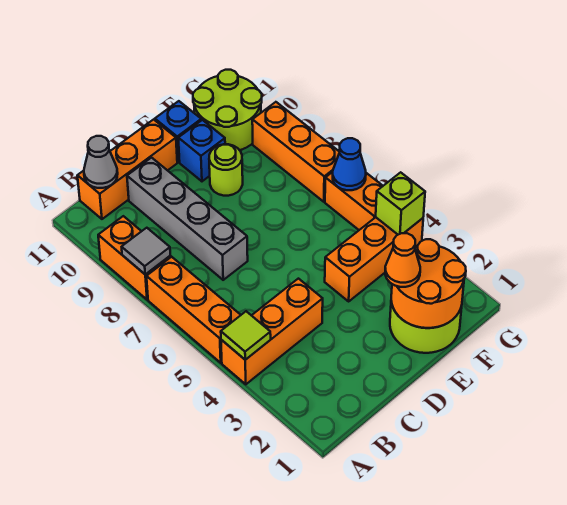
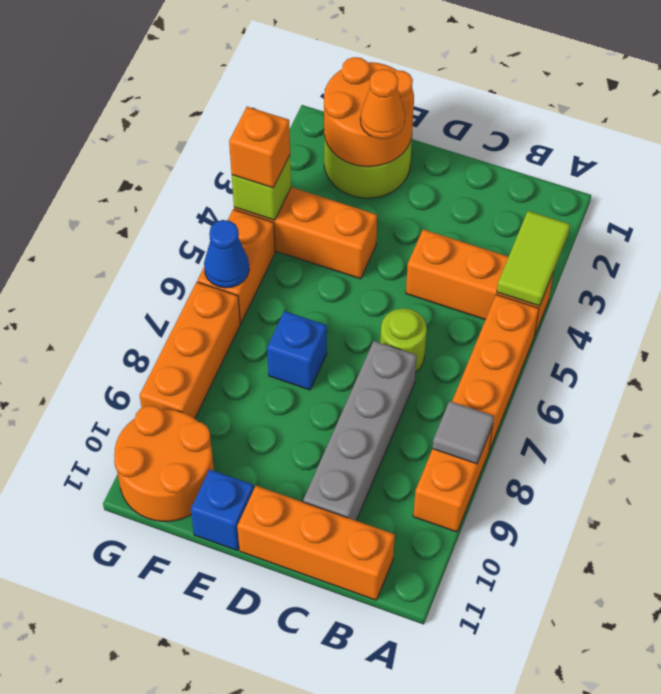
lime tile A4 level 2 -> lime tile A3:A4 level 2
grey cone B11 level 2 -> none
lime round brick E9 level 1 -> lime round brick C6 level 1
blue brick E10 level 1 -> blue brick E7 level 1
lime round brick F10:G11 level 1 -> orange round brick F10:G11 level 1
none -> orange brick G4 level 3

